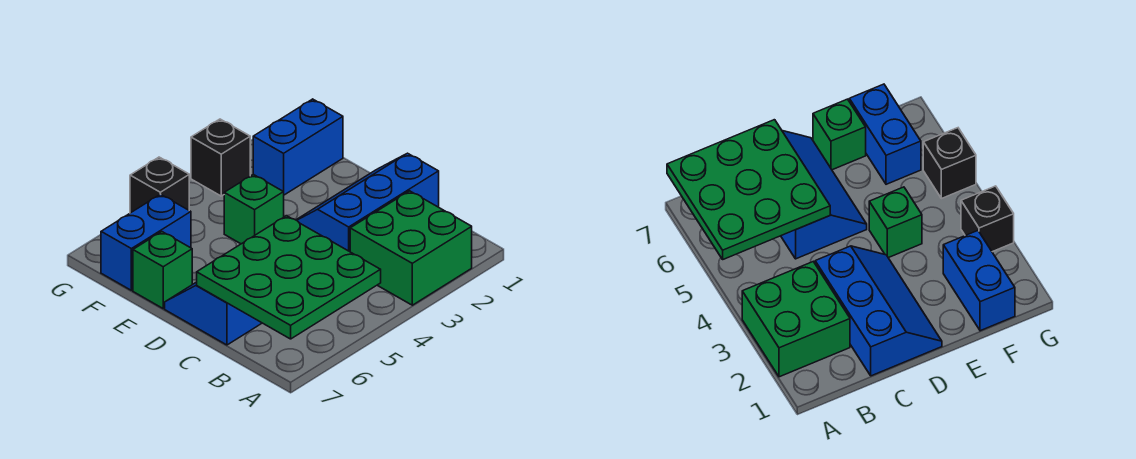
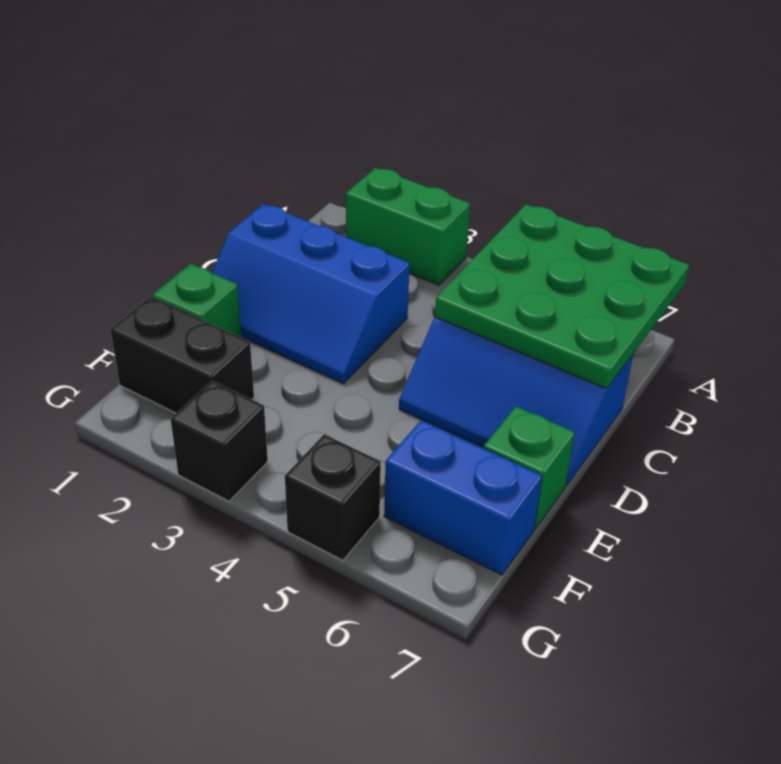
green brick A2:B3 level 1 -> green brick A2:A3 level 1
green brick E4 level 1 -> green brick E1 level 1
blue brick F1:F2 level 1 -> black brick F1:F2 level 1

